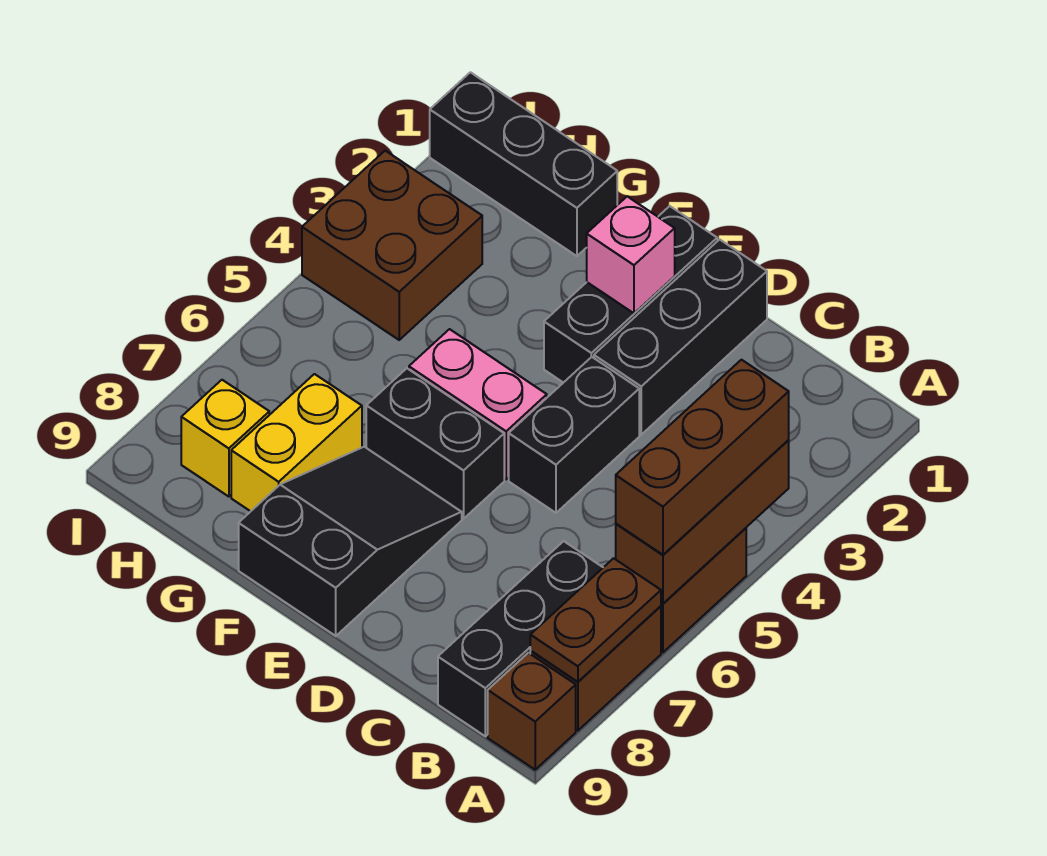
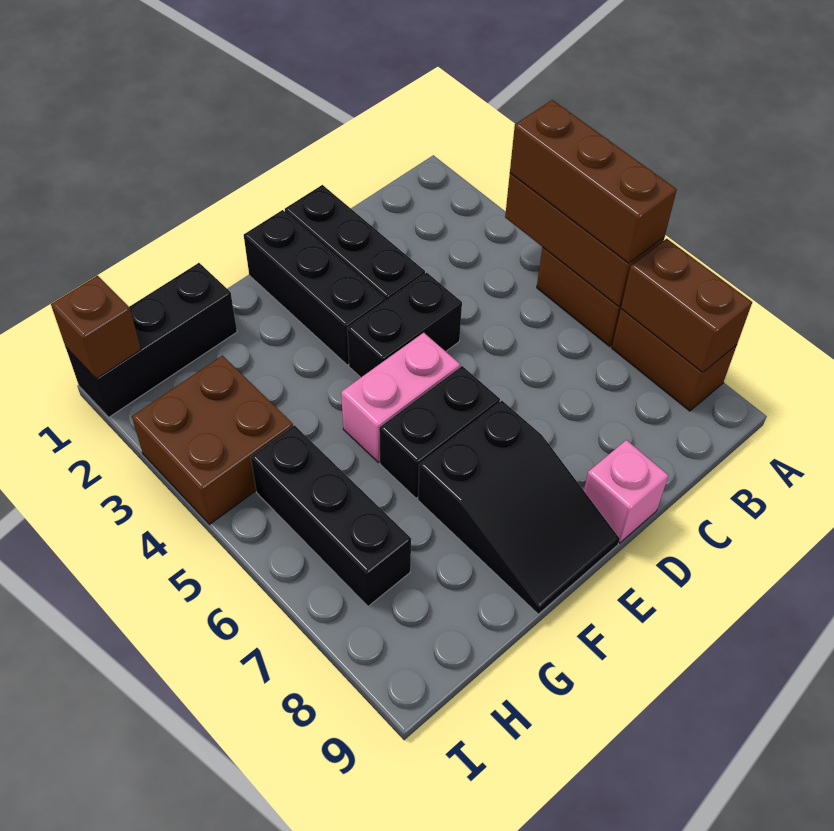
brown plate A7:A8 level 2 -> brown brick A7:A8 level 2
brown brick A9 level 1 -> brown brick I1 level 2
black brick B7:B9 level 1 -> black brick H5:H7 level 1
black brick D4:D5 level 1 -> black brick D4:E4 level 1
pink brick E2 level 2 -> pink brick D9 level 1
black slope E7:F9 level 1 top 9 -> black slope E7:F9 level 1 top 7
yellow brick G7:G8 level 1 -> none
yellow brick H8 level 1 -> none

